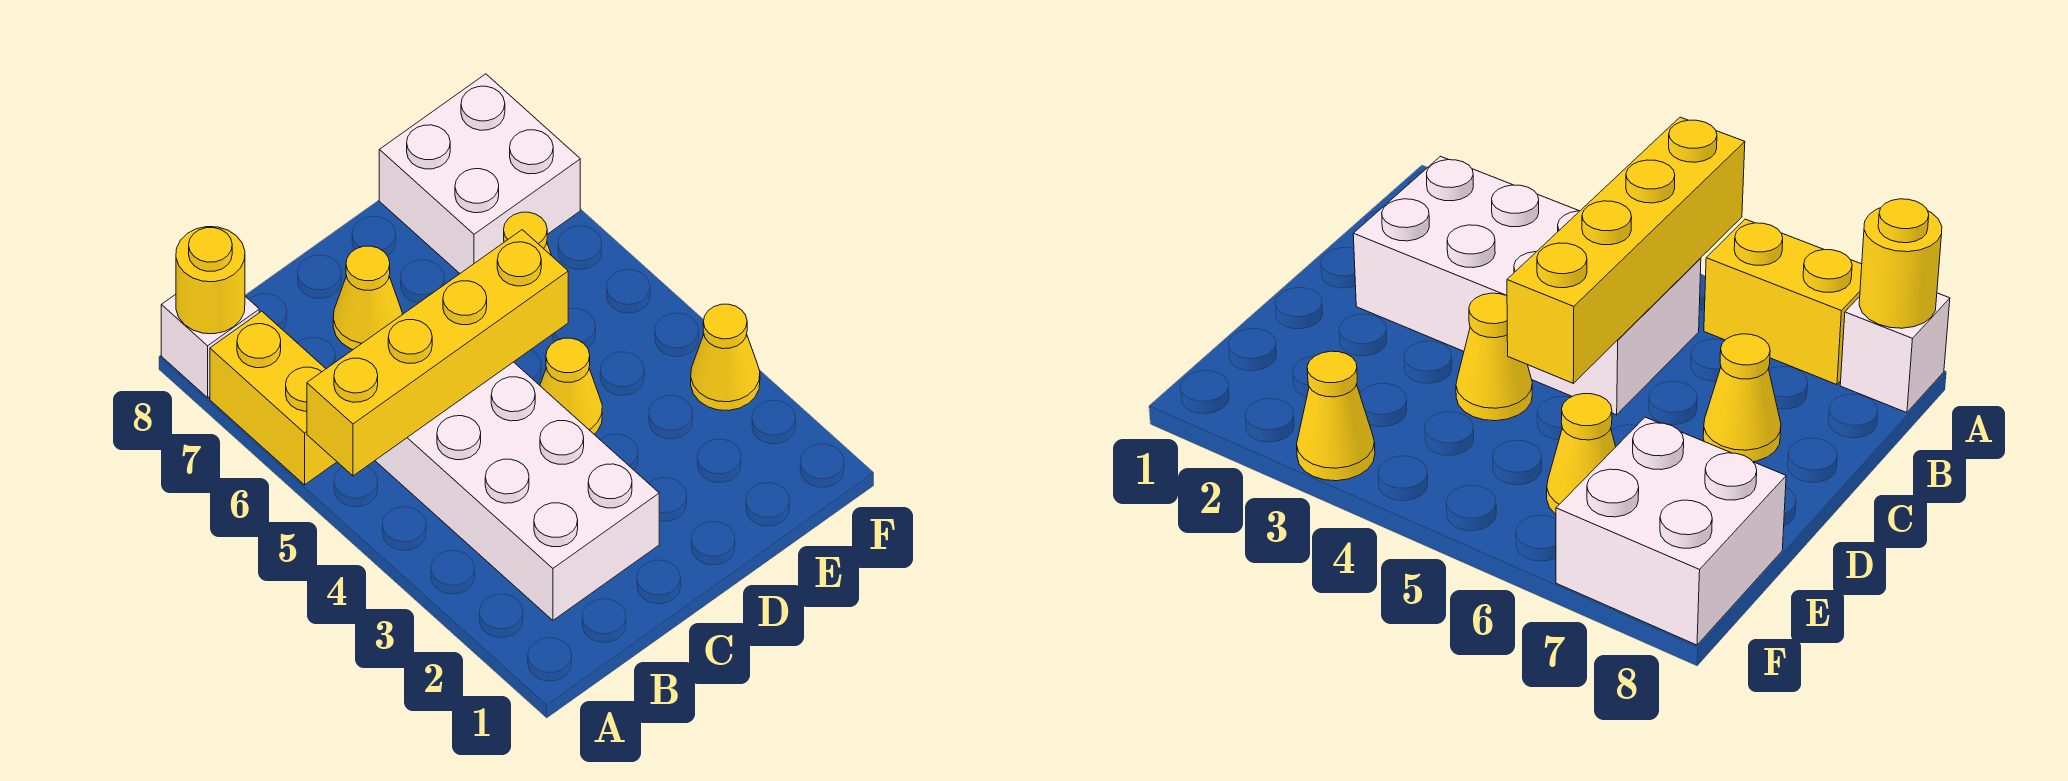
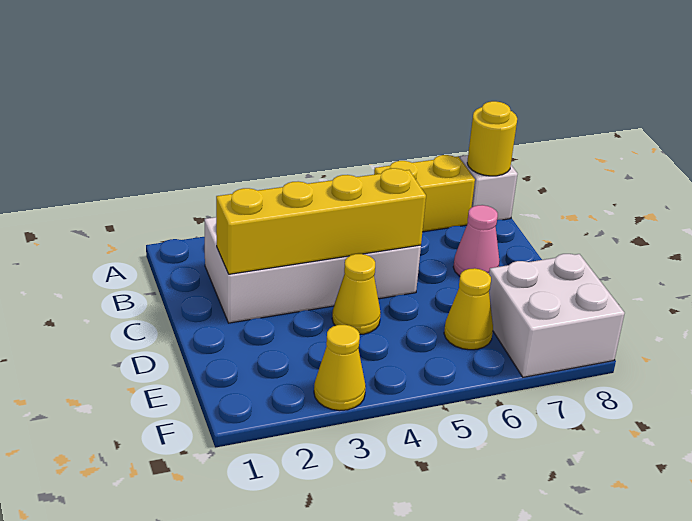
yellow brick A5:D5 level 2 -> yellow brick C2:C5 level 2
yellow cone C7 level 1 -> pink cone C7 level 1

